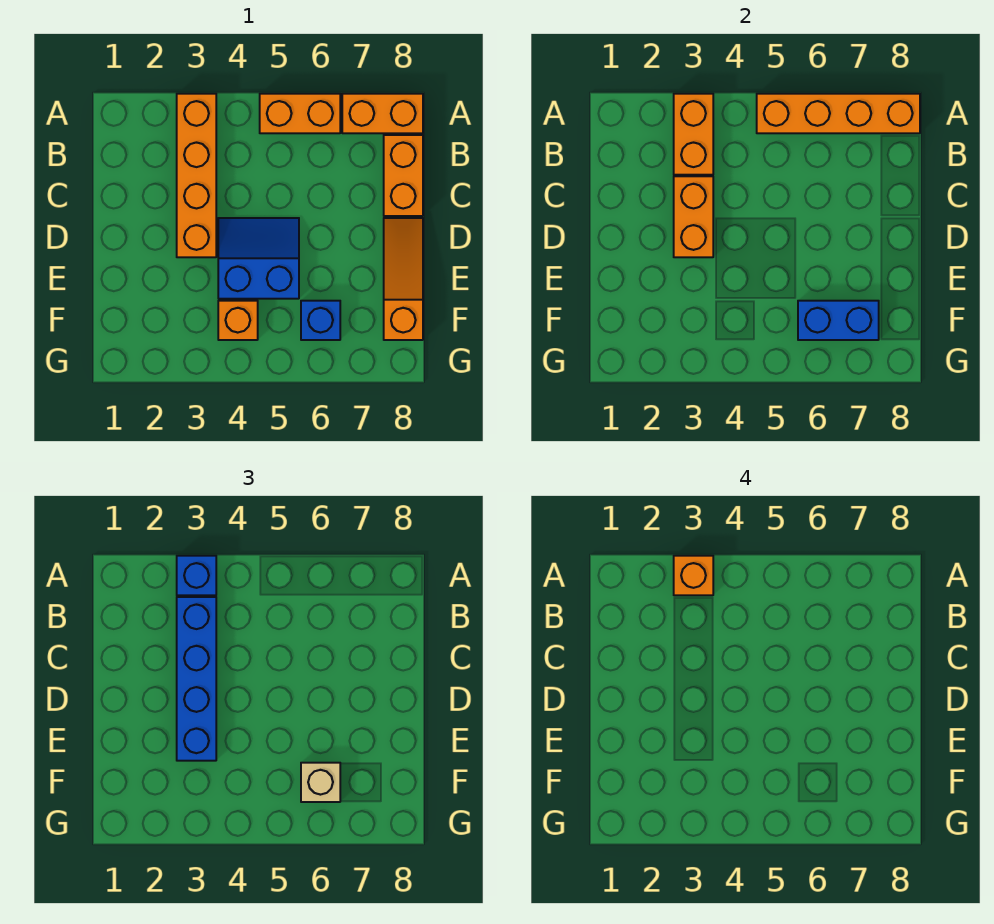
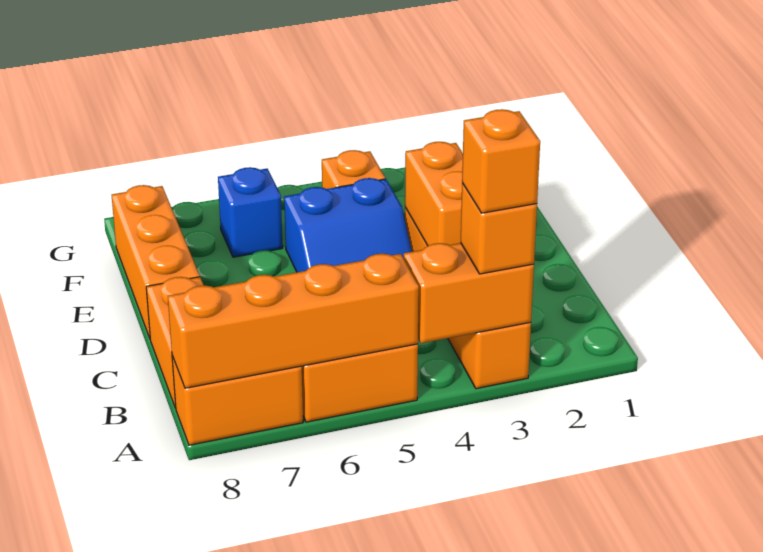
orange brick A3:B3 level 2 -> orange brick A3:A4 level 2
blue brick A3 level 3 -> orange brick A3 level 3
blue brick B3:E3 level 3 -> none
orange slope D8:F8 level 1 top F -> orange brick D8:F8 level 1
blue brick F6:F7 level 2 -> none
tan brick F6 level 3 -> none

